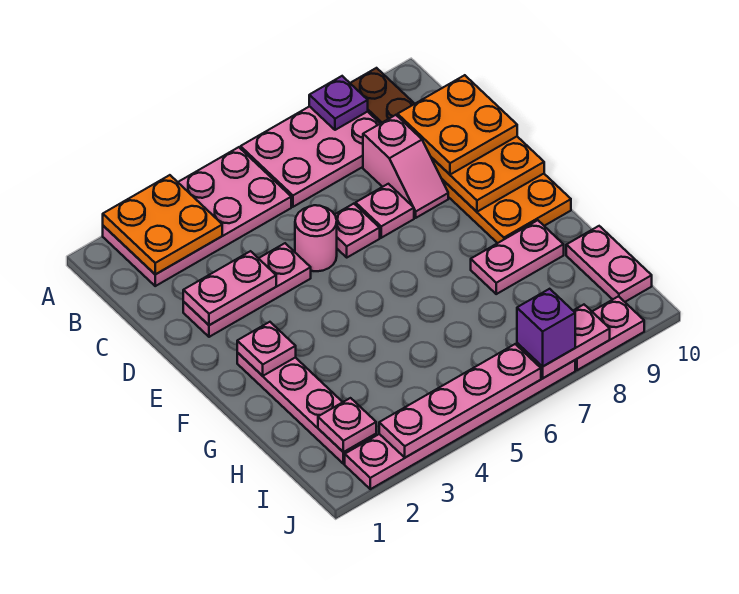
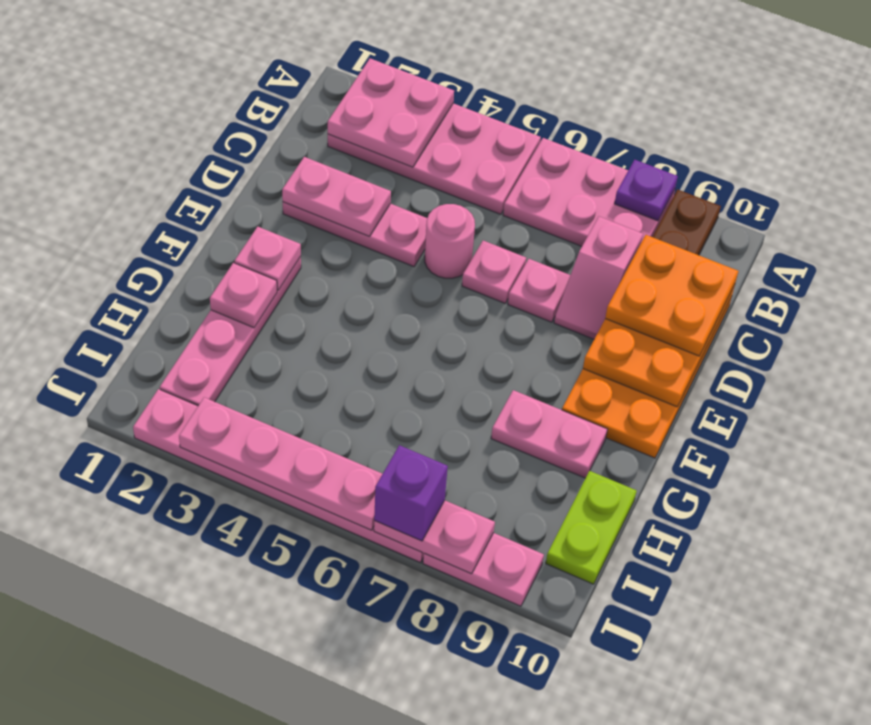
orange plate A2:B3 level 2 -> pink plate A2:B3 level 2
pink plate H10:I10 level 1 -> lime plate H10:I10 level 1
pink plate I2 level 2 -> pink plate G2 level 2

